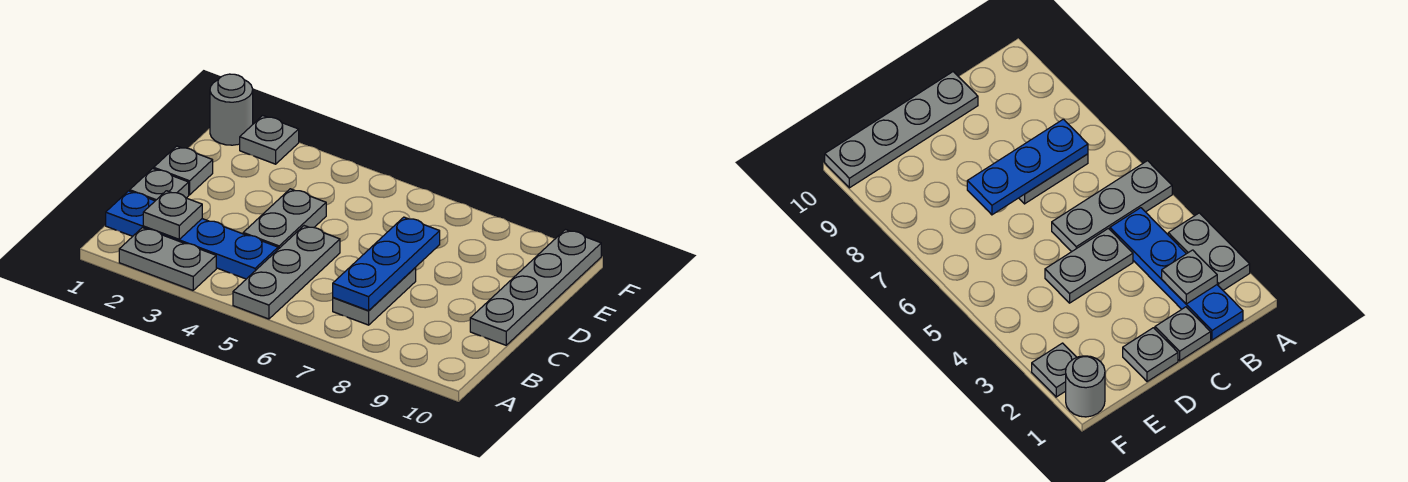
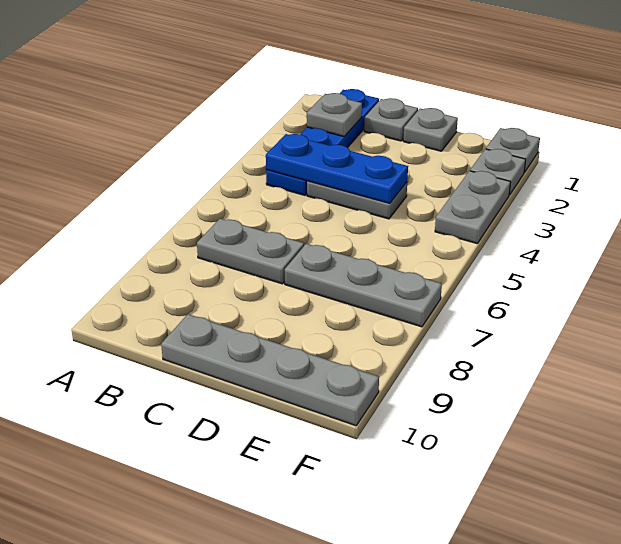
grey plate A2:A3 level 1 -> grey plate F3:F4 level 1
grey plate A5:C5 level 1 -> grey plate D7:F7 level 1
blue plate B7:D7 level 2 -> blue plate B4:D4 level 2
grey round brick F1 level 1 -> grey plate F1 level 1

